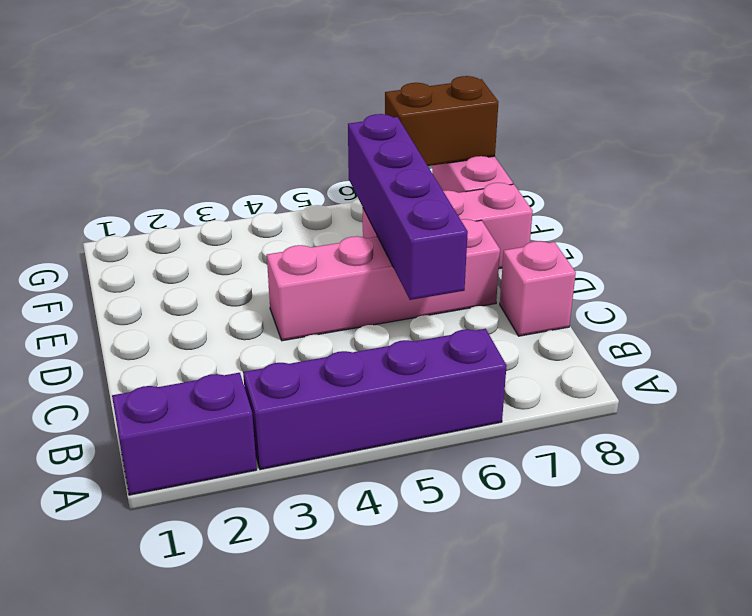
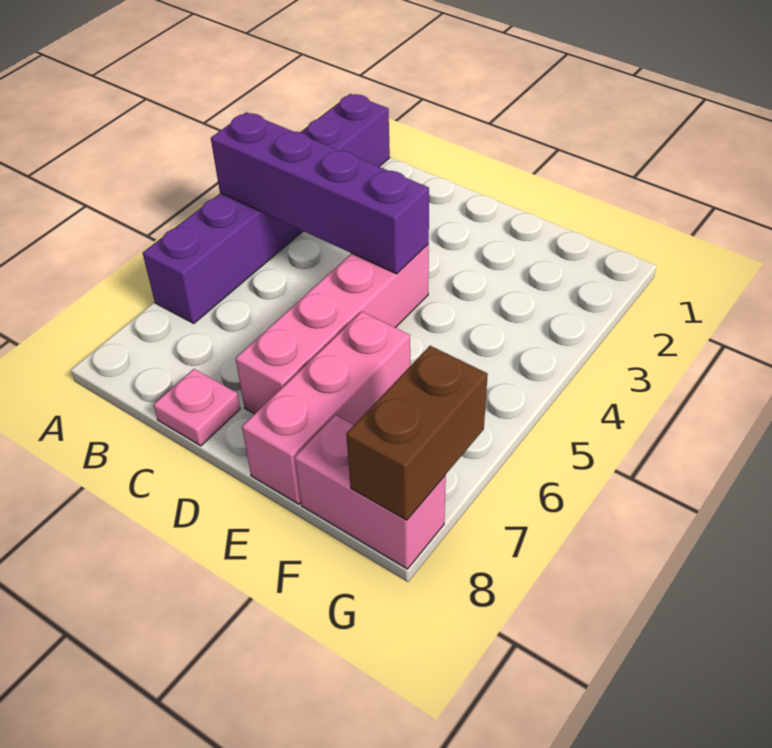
purple brick C6:F6 level 2 -> purple brick A4:D4 level 2
pink brick C8 level 1 -> pink plate C8 level 1

